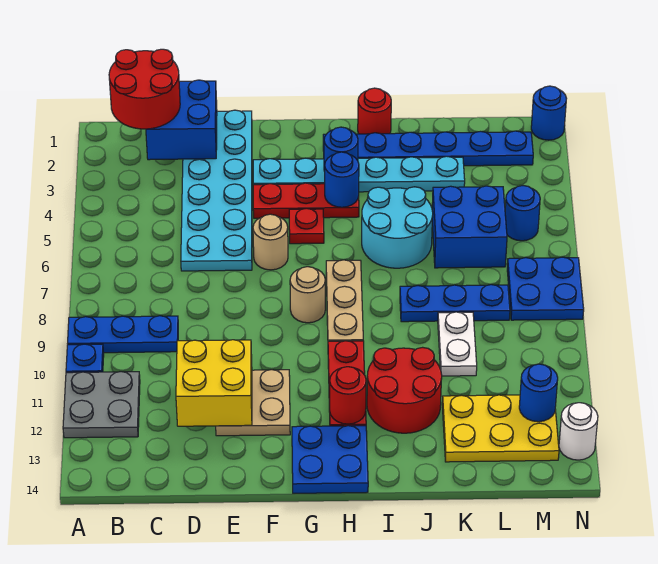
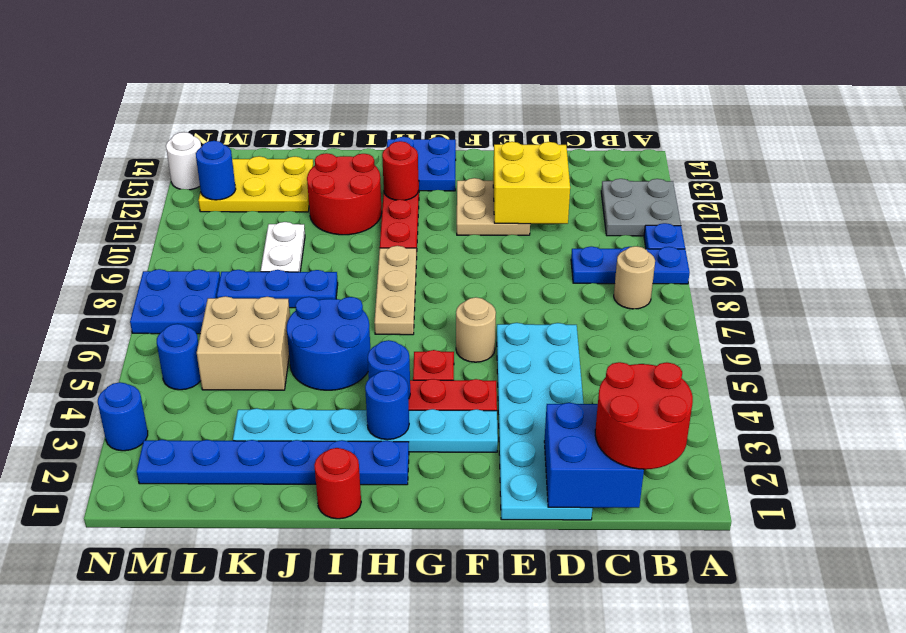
tan round brick G8 level 1 -> tan round brick B8 level 1
cyan round brick I5:J6 level 1 -> blue round brick I5:J6 level 1
blue brick K5:L6 level 1 -> tan brick K5:L6 level 1
blue round brick N1 level 1 -> blue round brick N3 level 1

